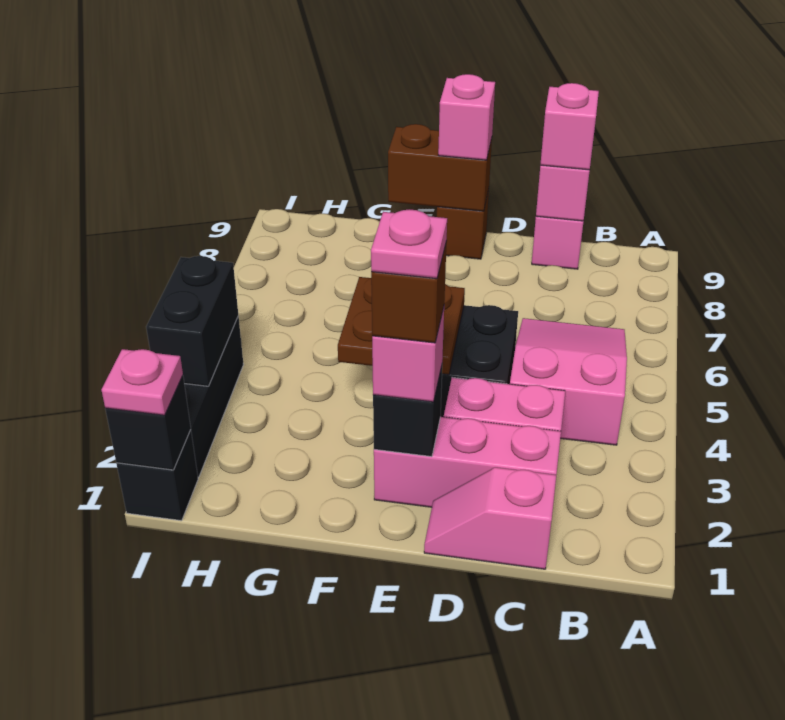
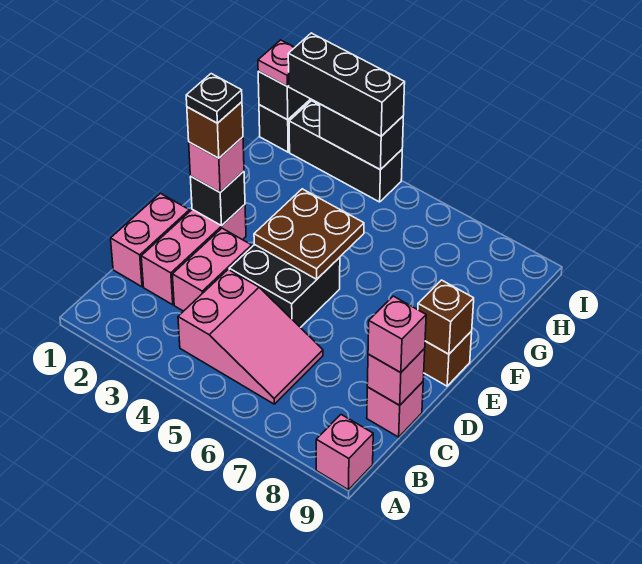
pink slope C1:D1 level 1 top C -> pink brick C1:D1 level 1
pink plate E2 level 5 -> black plate E2 level 5
brown brick E9:F9 level 2 -> brown brick E9 level 2
pink brick E9 level 3 -> pink brick A9 level 1
none -> black brick I2:I4 level 3

